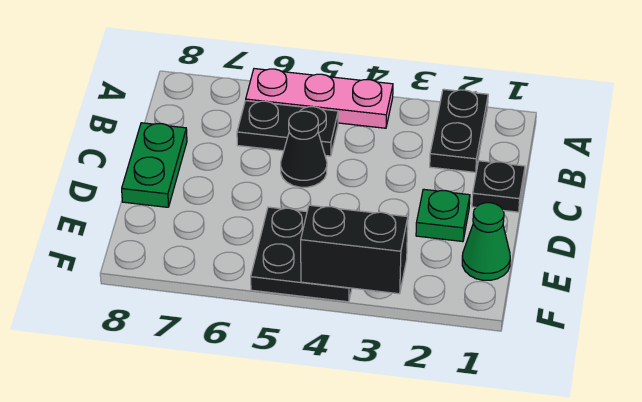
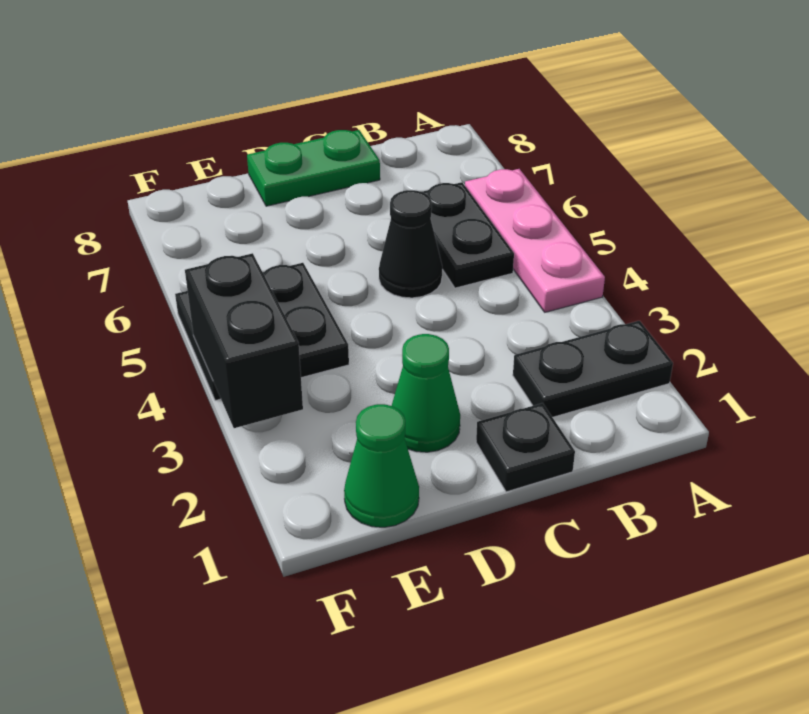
green plate D2 level 1 -> green cone D2 level 1

